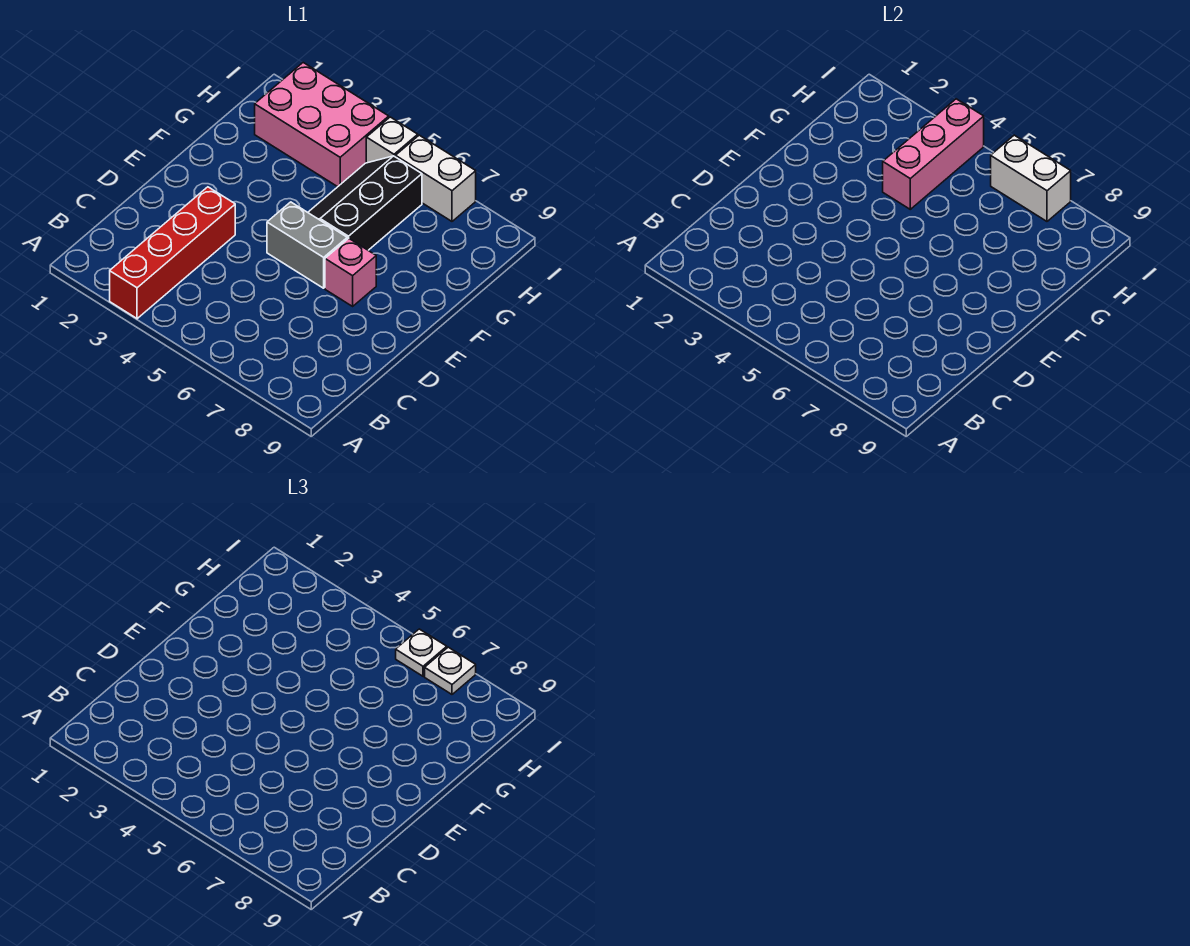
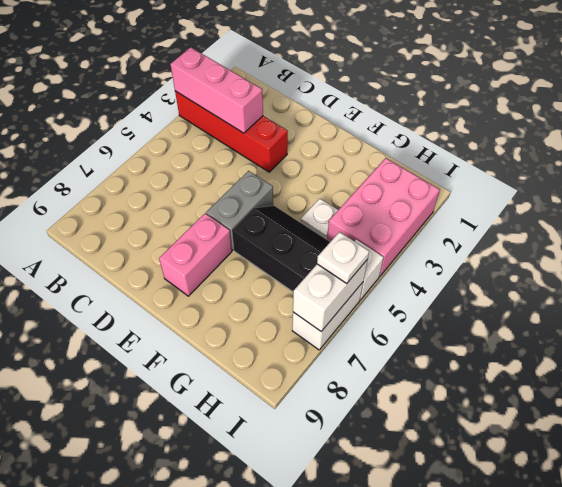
pink brick E7 level 1 -> pink brick E7:E8 level 1
pink brick G4:I4 level 2 -> pink brick A3:C3 level 2
white plate I7 level 3 -> white plate G4 level 1

